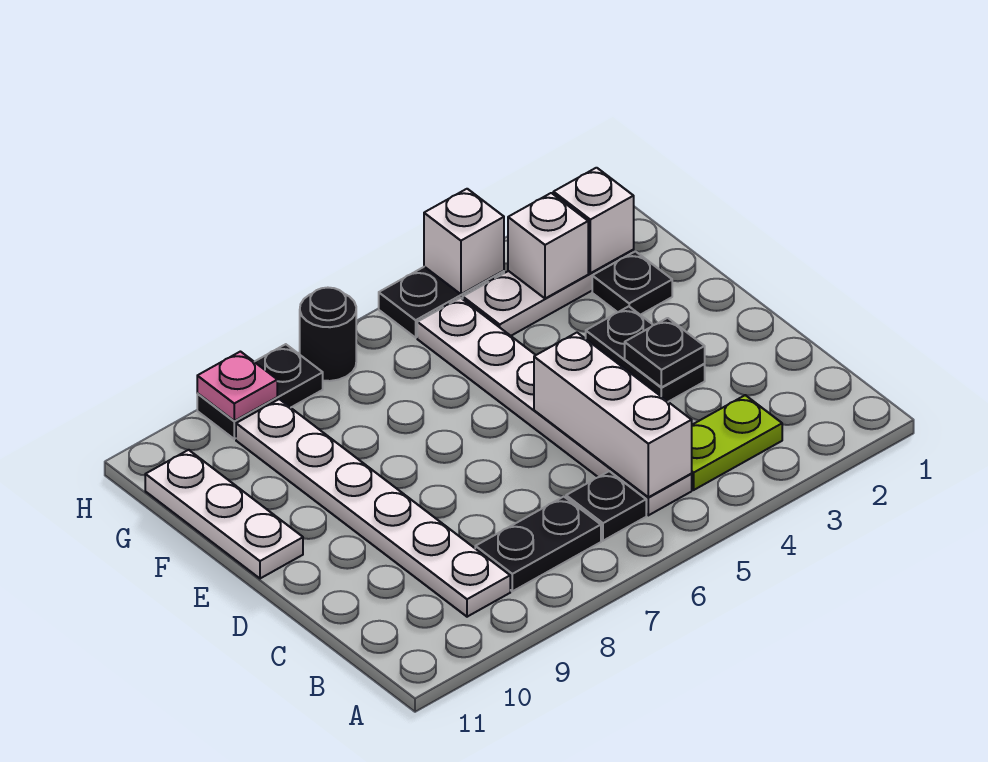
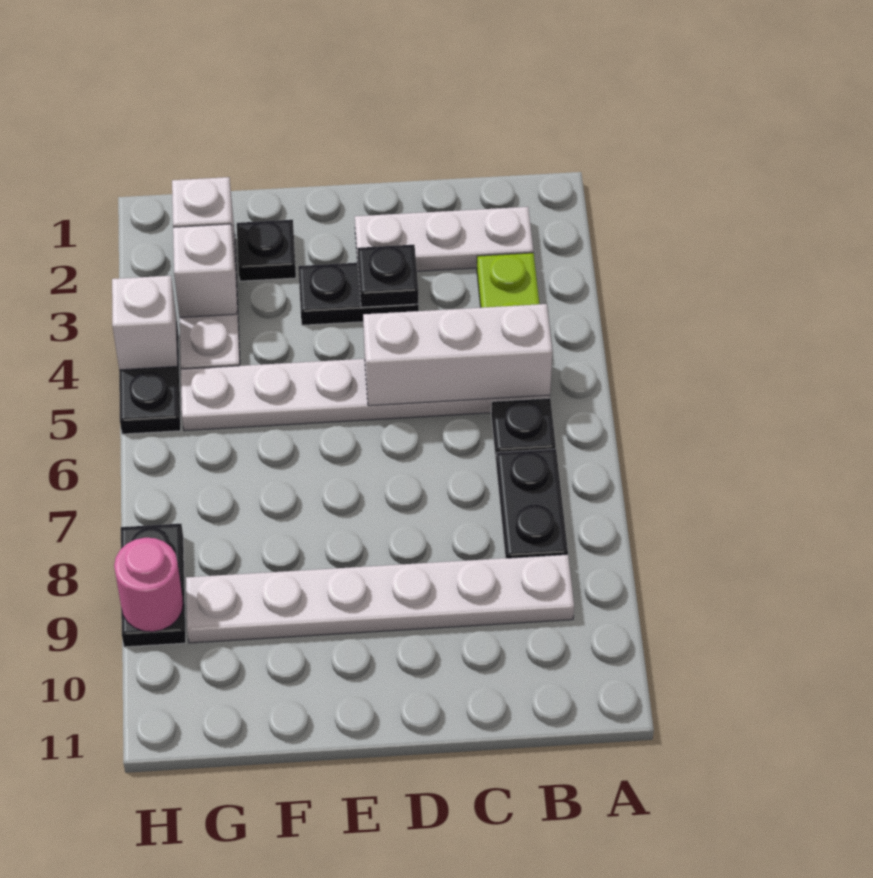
white plate E11:G11 level 1 -> white plate B2:D2 level 1
black round brick H7 level 1 -> none
pink plate H9 level 2 -> pink round brick H9 level 2

